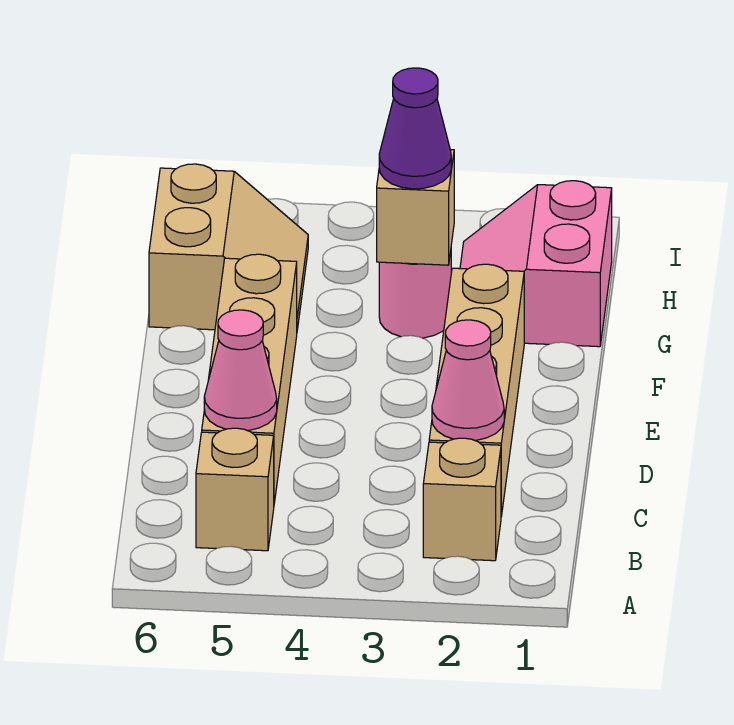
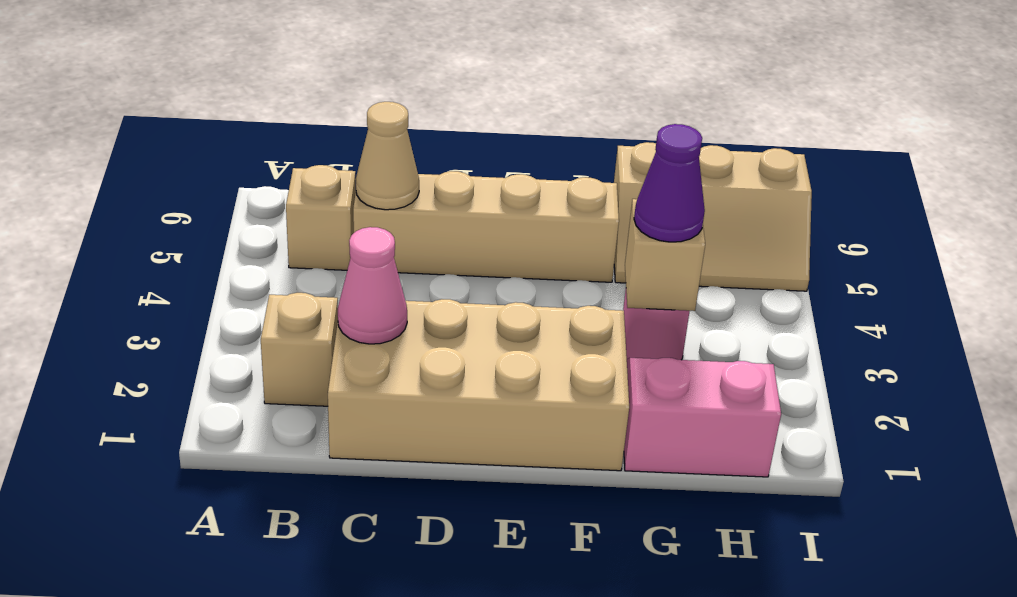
tan brick C2:F2 level 1 -> tan brick C1:F2 level 1
pink cone C5 level 2 -> tan cone C5 level 2
tan slope G5:H6 level 1 top 6 -> tan slope G5:I6 level 1 top 6

